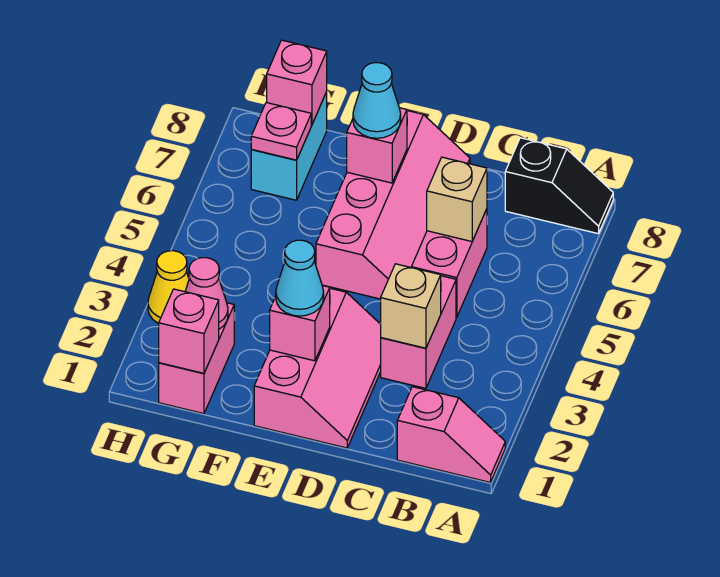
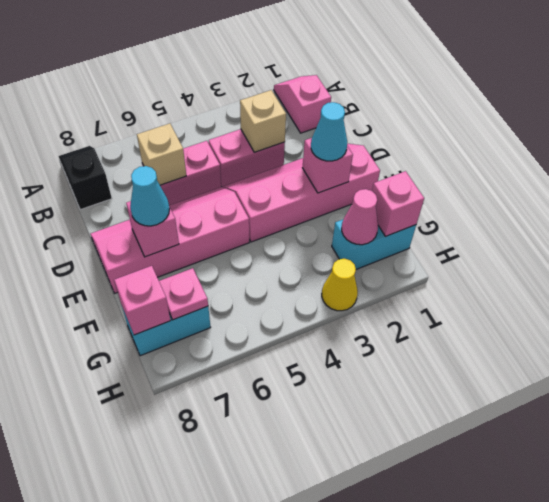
pink slope D1:E3 level 1 top E -> pink slope D1:E4 level 1 top E
pink brick G1:G2 level 1 -> cyan brick G1:G2 level 1

